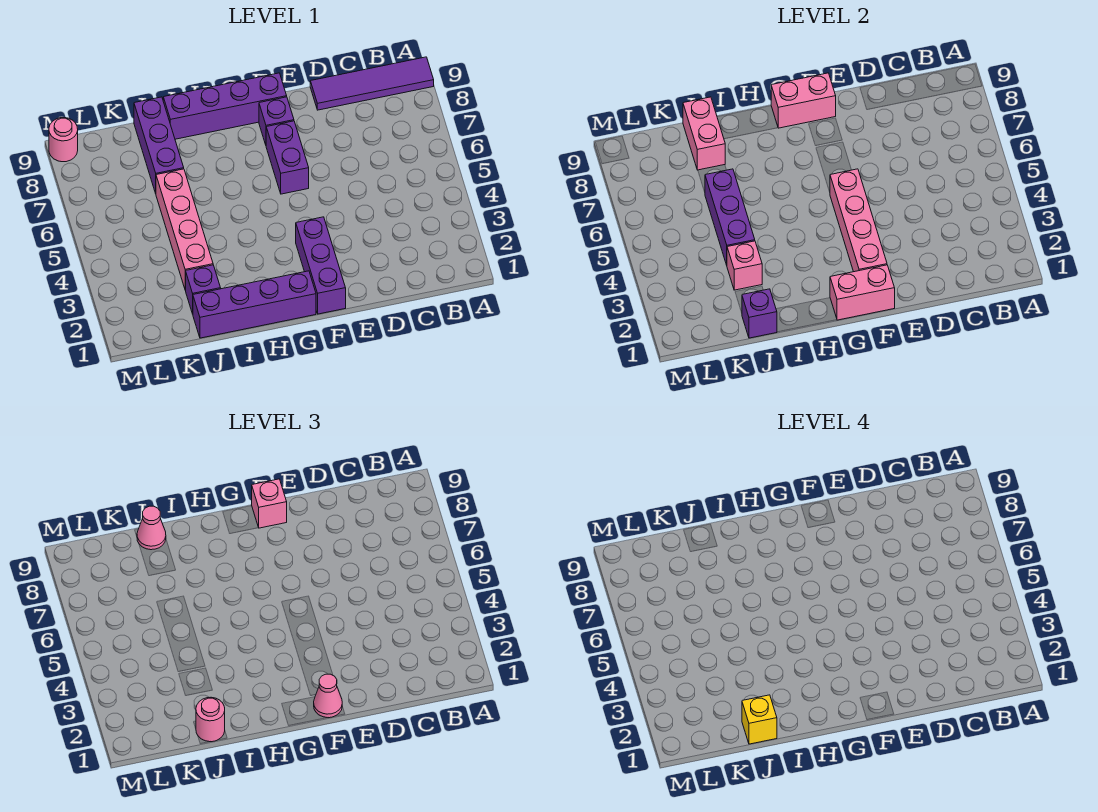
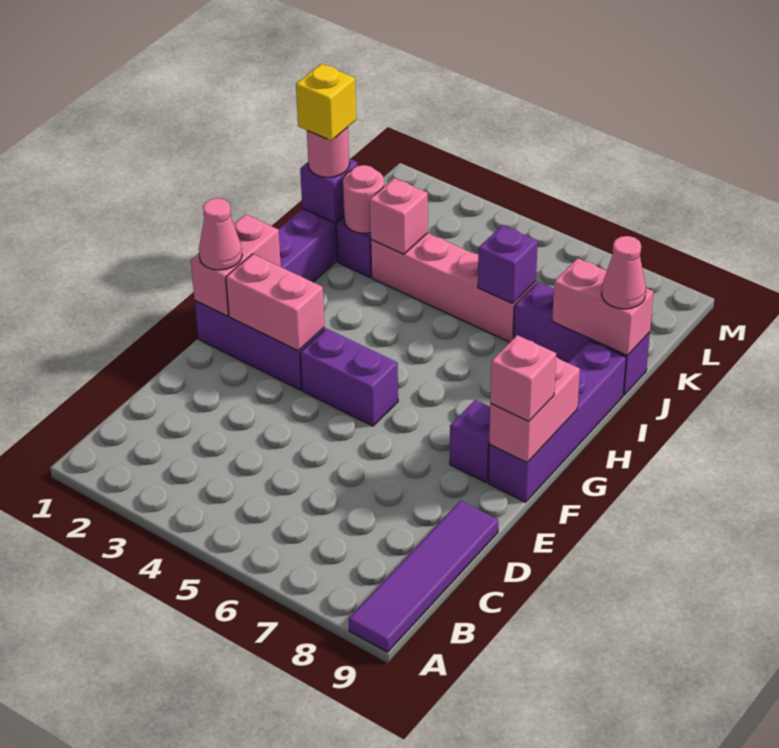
pink brick F2:F5 level 2 -> pink brick F2:F3 level 2
purple brick F6:F7 level 1 -> purple brick F4:F5 level 1
purple brick J4:J6 level 2 -> purple brick J6 level 2
pink round brick M9 level 1 -> pink round brick J2 level 2

